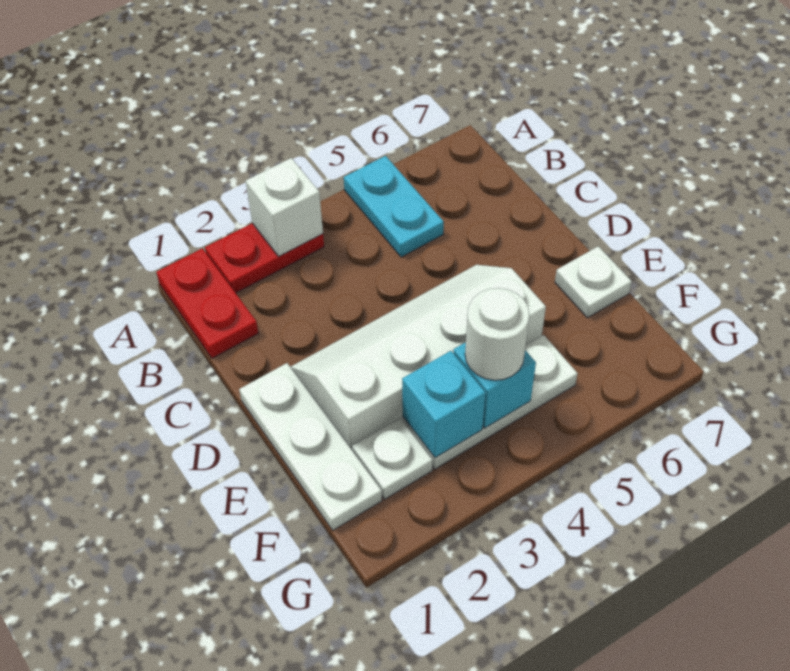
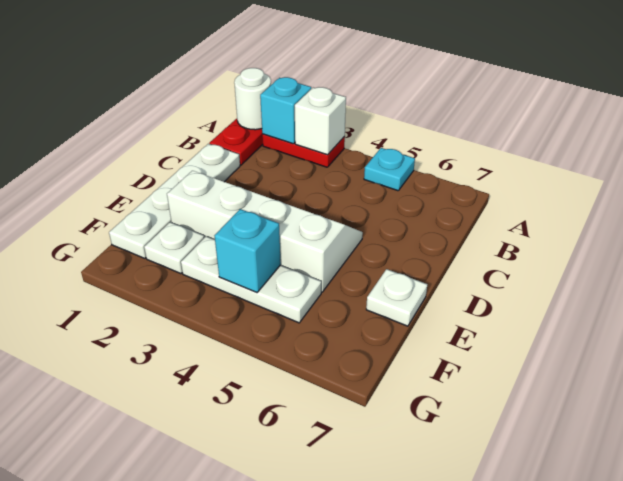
cyan plate A5:B5 level 1 -> cyan plate A5 level 1
white plate D1:F1 level 1 -> white plate C1:F1 level 1
cyan brick F3 level 2 -> cyan brick A2 level 2
white round brick F4 level 3 -> white round brick A1 level 2

